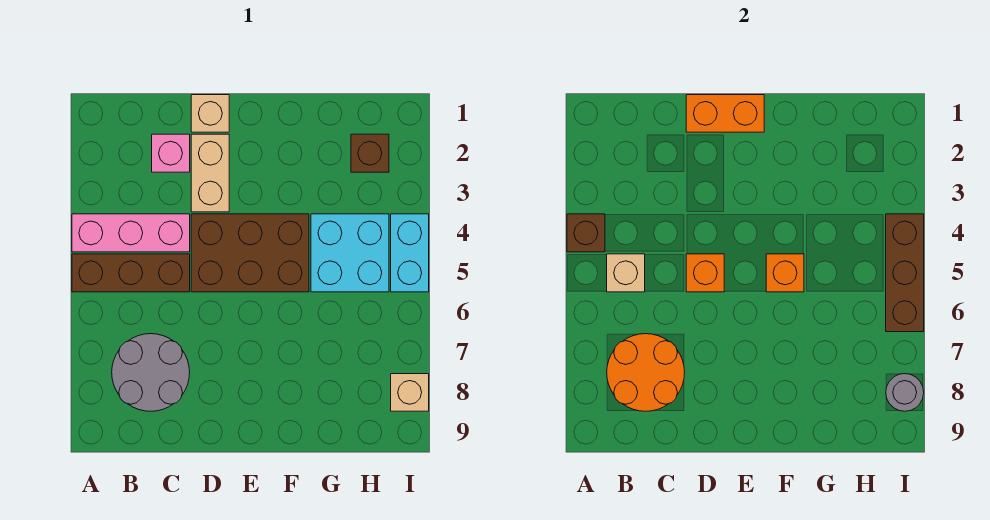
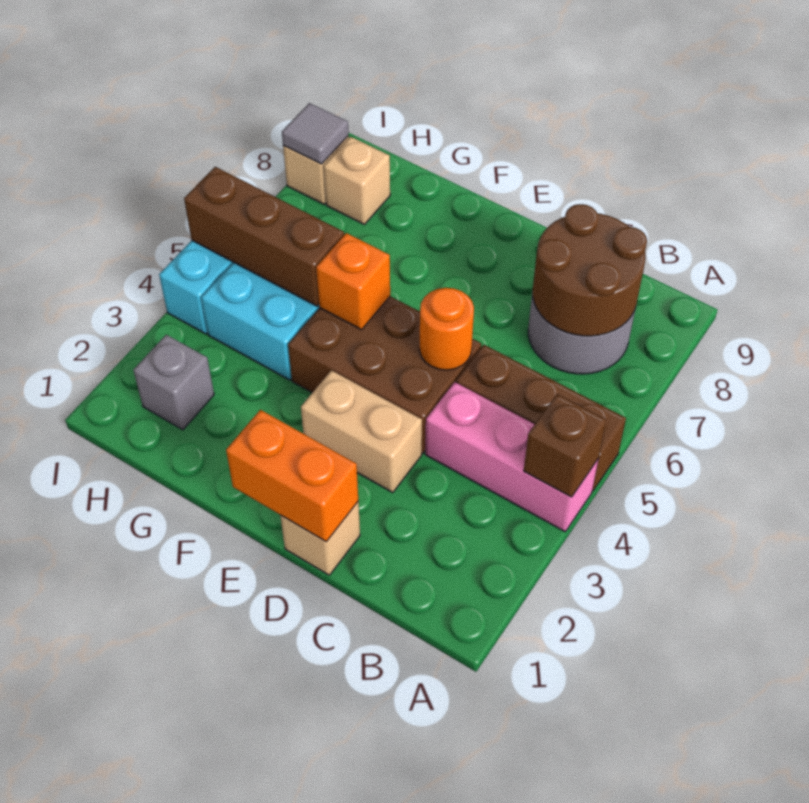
tan brick B5 level 2 -> tan brick H8 level 1
orange round brick B7:C8 level 2 -> brown round brick B7:C8 level 2
pink brick C2 level 1 -> none
tan brick D2:D3 level 1 -> tan brick D3:E3 level 1
orange brick D5 level 2 -> orange round brick D5 level 2
brown brick H2 level 1 -> grey brick H2 level 1
brown brick I4:I6 level 2 -> brown brick G5:I5 level 2
grey round brick I8 level 2 -> grey tile I8 level 2

